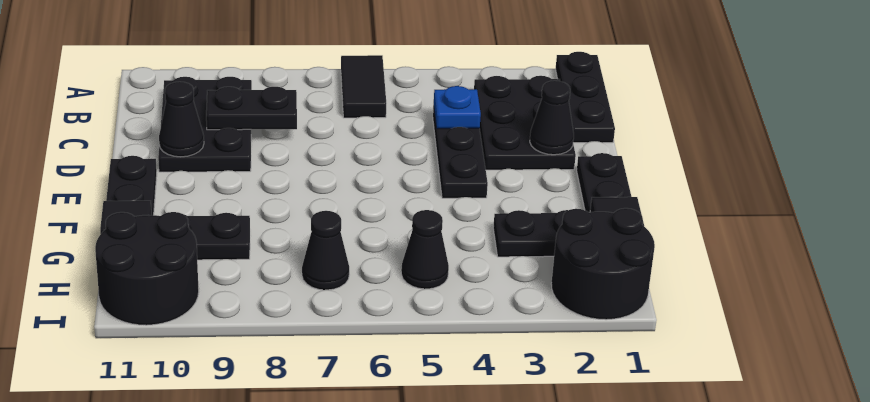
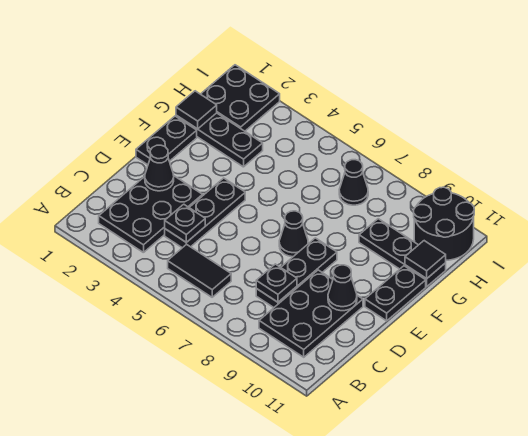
black plate A1:C1 level 1 -> black plate C8:E8 level 1
black tile A6:B6 level 1 -> black tile B5:B6 level 1
blue plate C4 level 2 -> black plate C4 level 2
black plate C8:C9 level 2 -> black plate C8 level 2
black round brick H1:I2 level 1 -> black plate H1:I2 level 1
black cone H5 level 1 -> black cone E7 level 1

